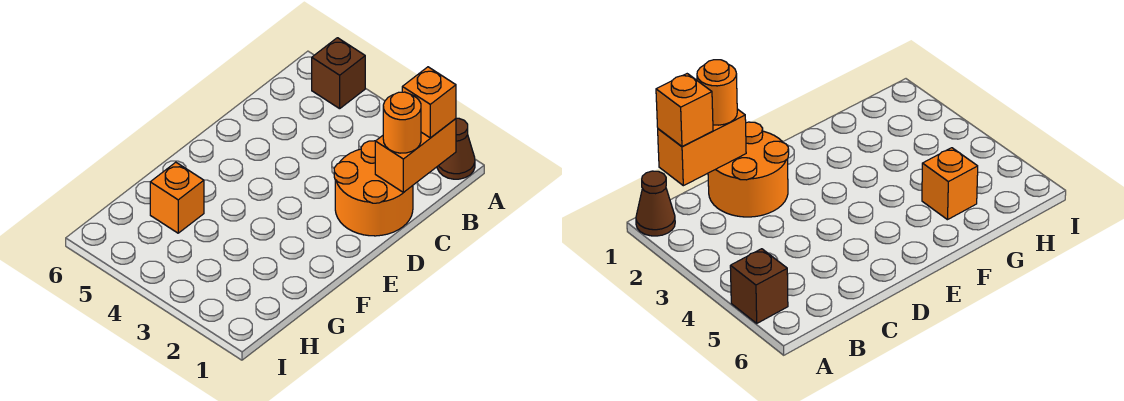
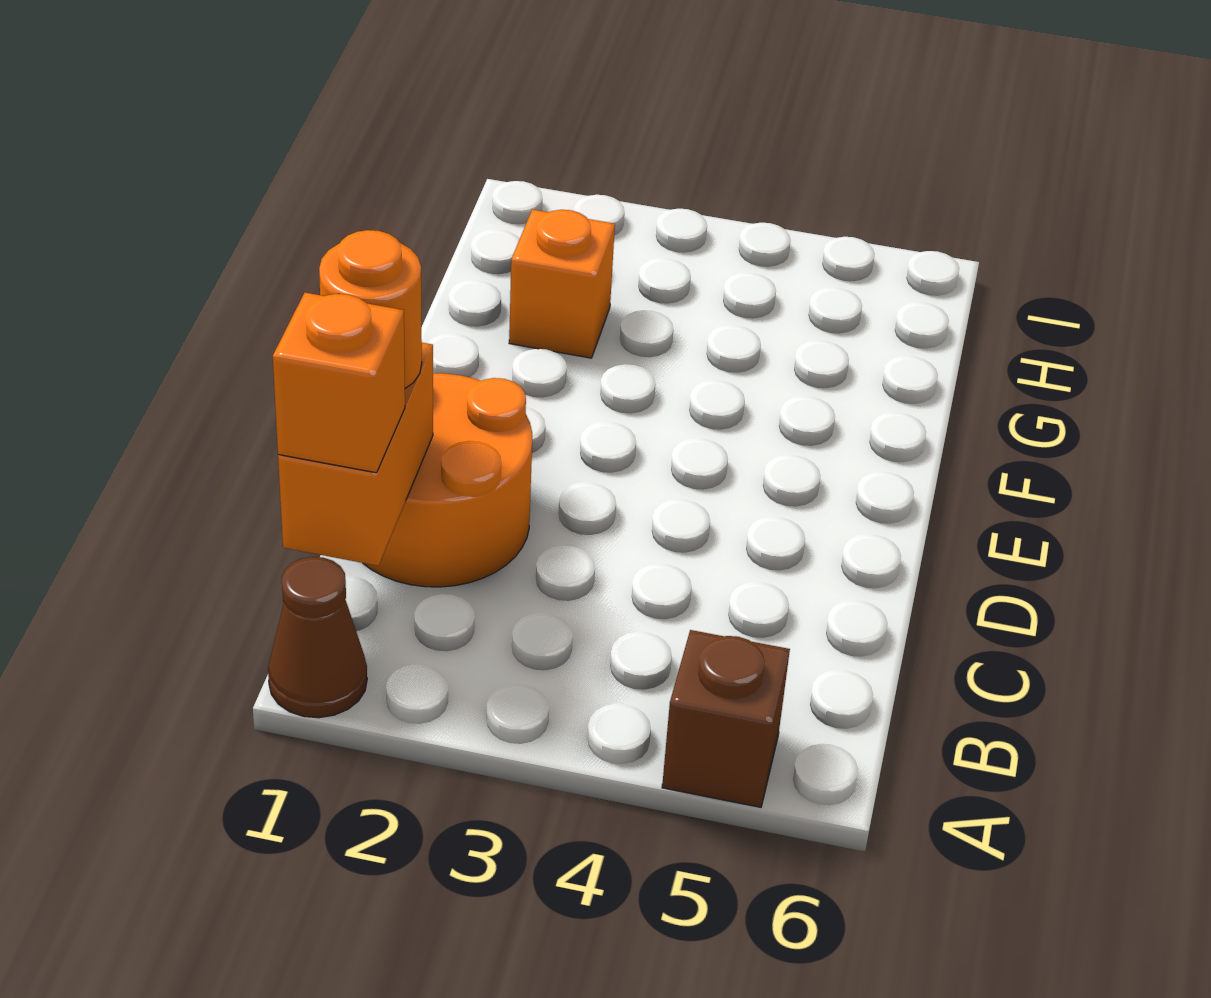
orange brick G5 level 1 -> orange brick G2 level 1

